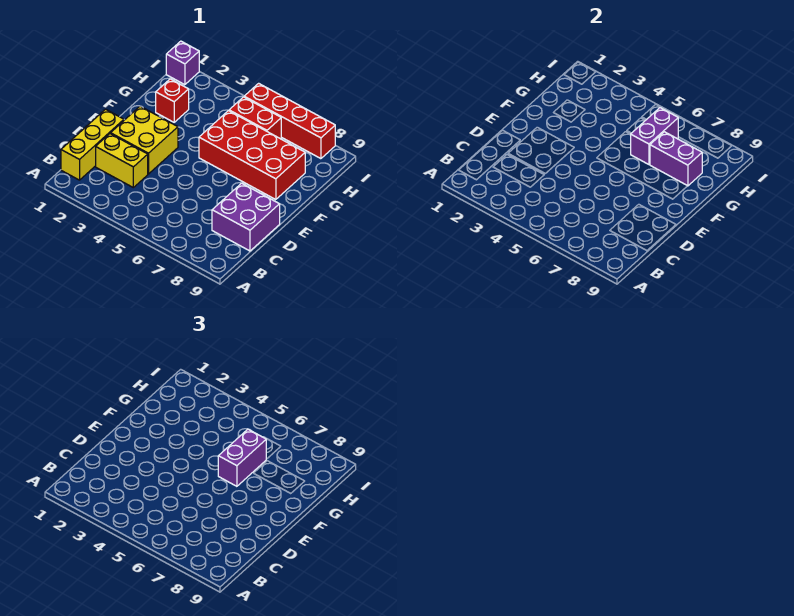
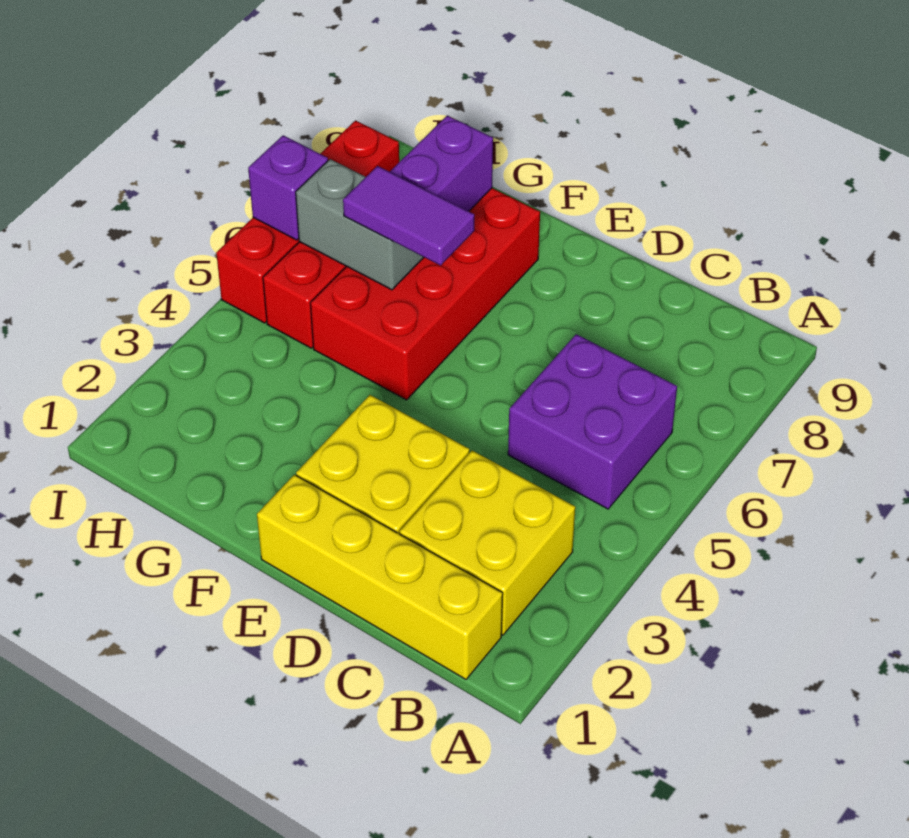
yellow brick B1:D1 level 1 -> yellow brick B1:E1 level 1
yellow brick C2:C3 level 1 -> yellow brick B2:C3 level 1
purple brick C8:D9 level 1 -> purple brick B5:C6 level 1
purple brick F6:G6 level 3 -> purple tile F6:G6 level 3
red brick G2 level 1 -> none
purple brick G6:H6 level 2 -> grey brick G6:H6 level 2
purple brick I1 level 1 -> purple brick I6 level 2

